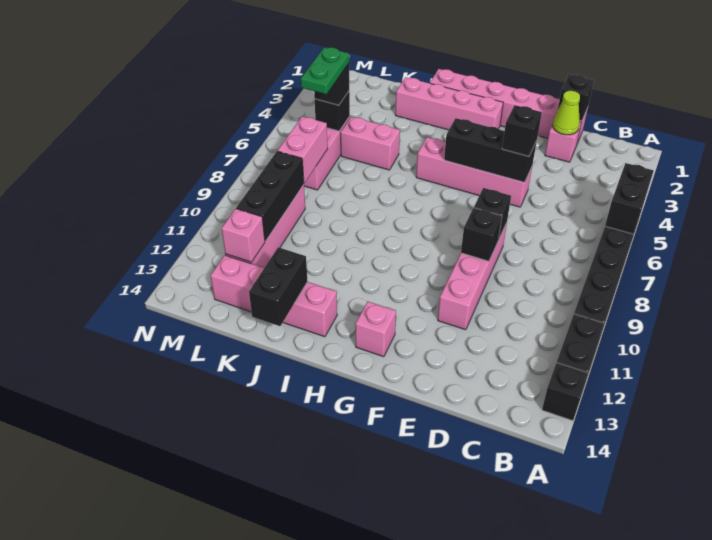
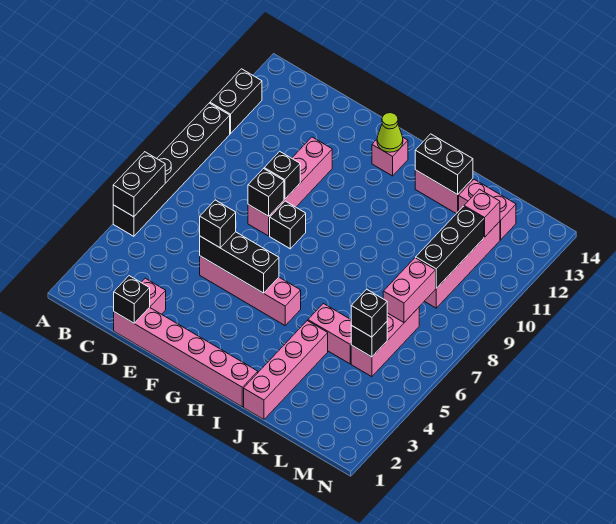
black brick A13 level 1 -> black brick F8 level 1
lime cone D2 level 2 -> lime cone G13 level 2
pink brick G2:J2 level 1 -> pink brick J1:J4 level 1
black brick J13:J14 level 2 -> black brick I13:J13 level 2
green plate L5:L6 level 4 -> none

